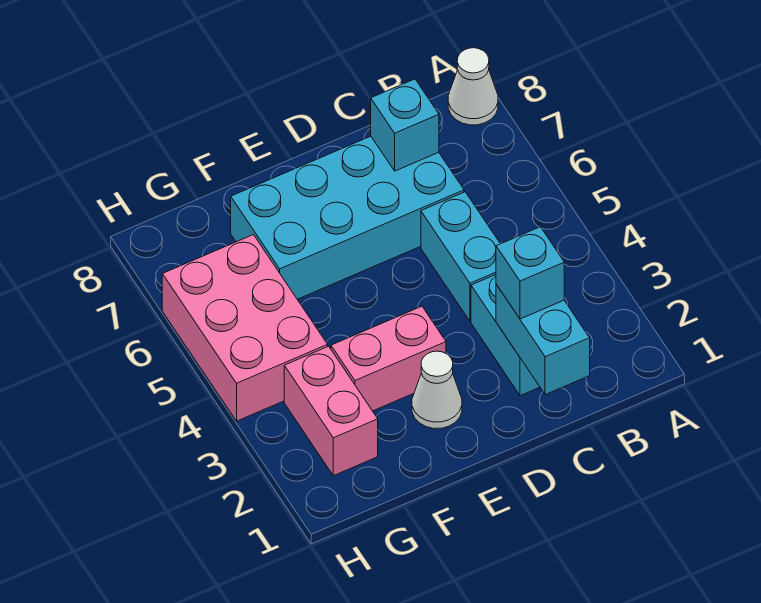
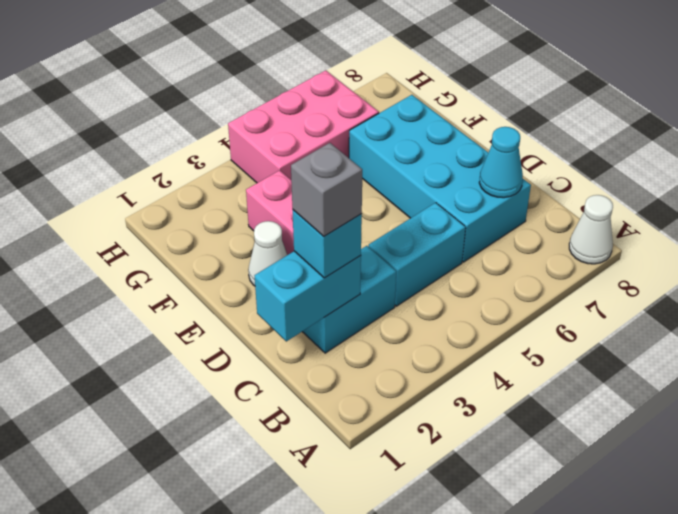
none -> grey brick C2 level 4
cyan brick C7 level 2 -> cyan cone C7 level 2
pink brick G2:G3 level 1 -> none

